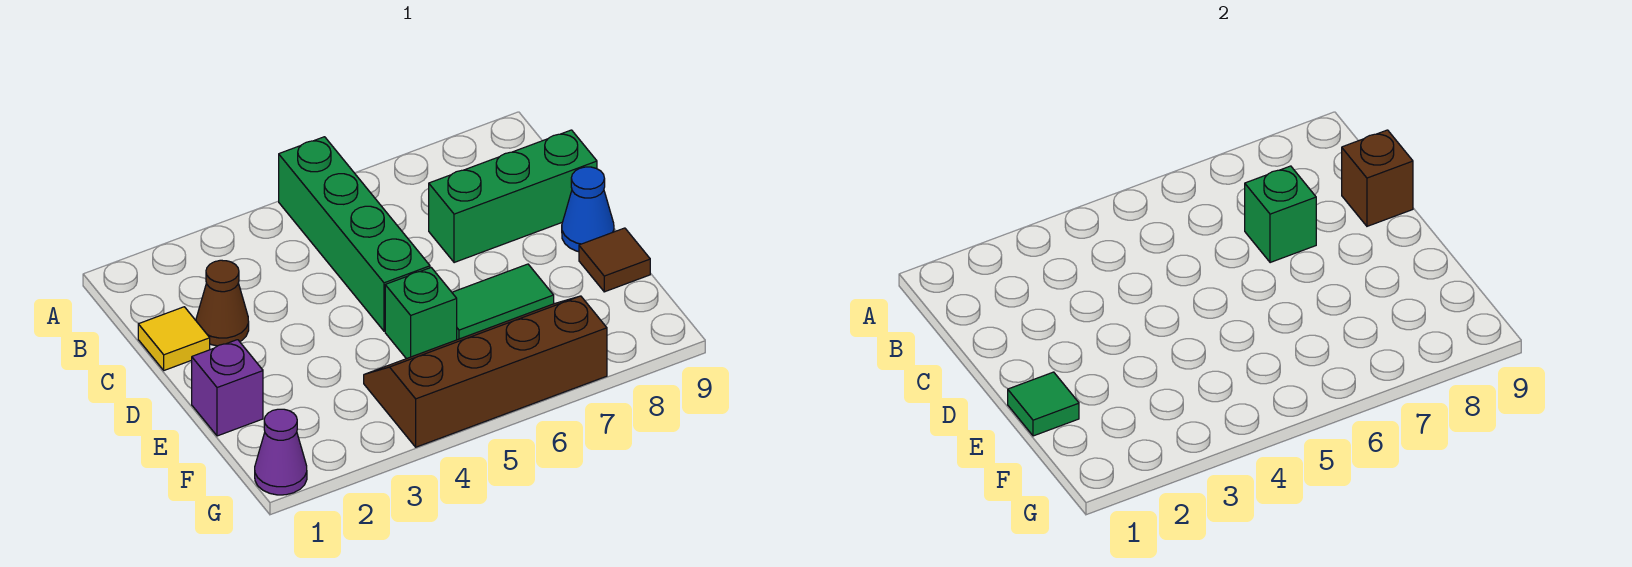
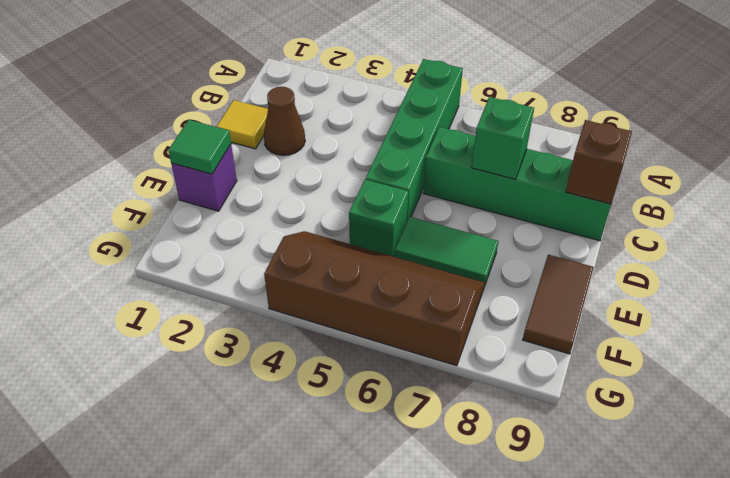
green brick C7:C9 level 1 -> green brick C6:C9 level 1
blue cone D9 level 1 -> none
brown tile E9 level 1 -> brown tile E9:F9 level 1
purple cone G1 level 1 -> none

